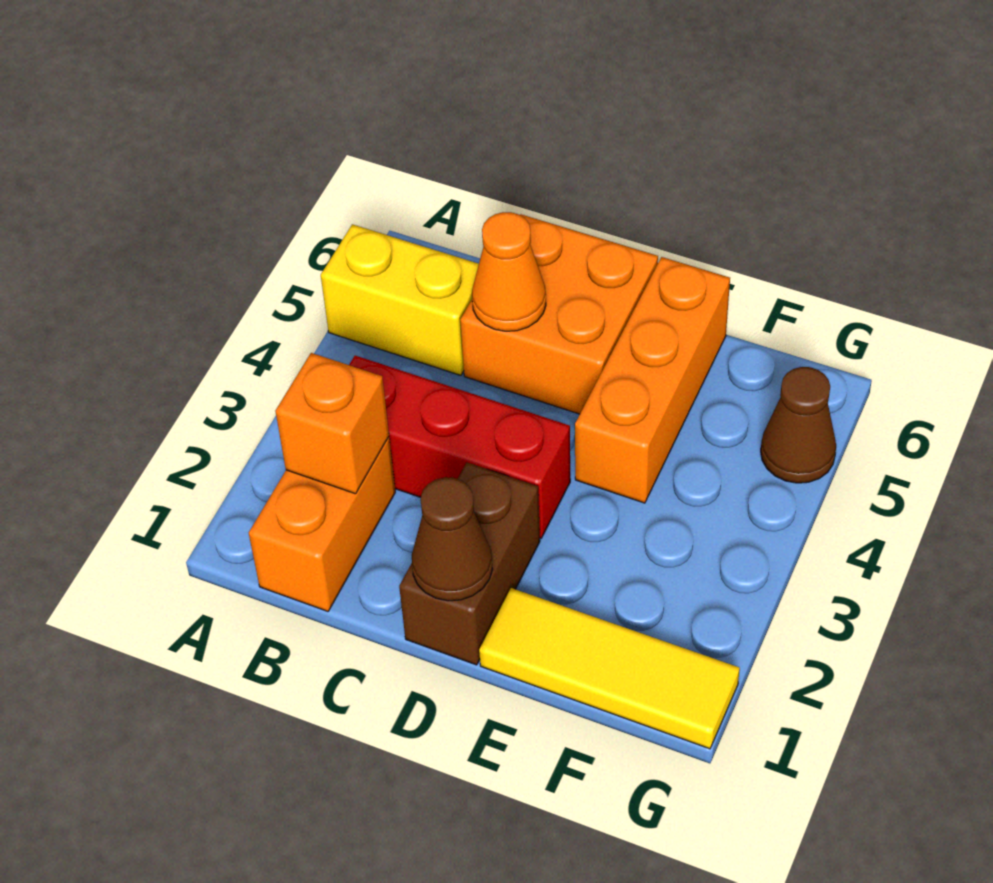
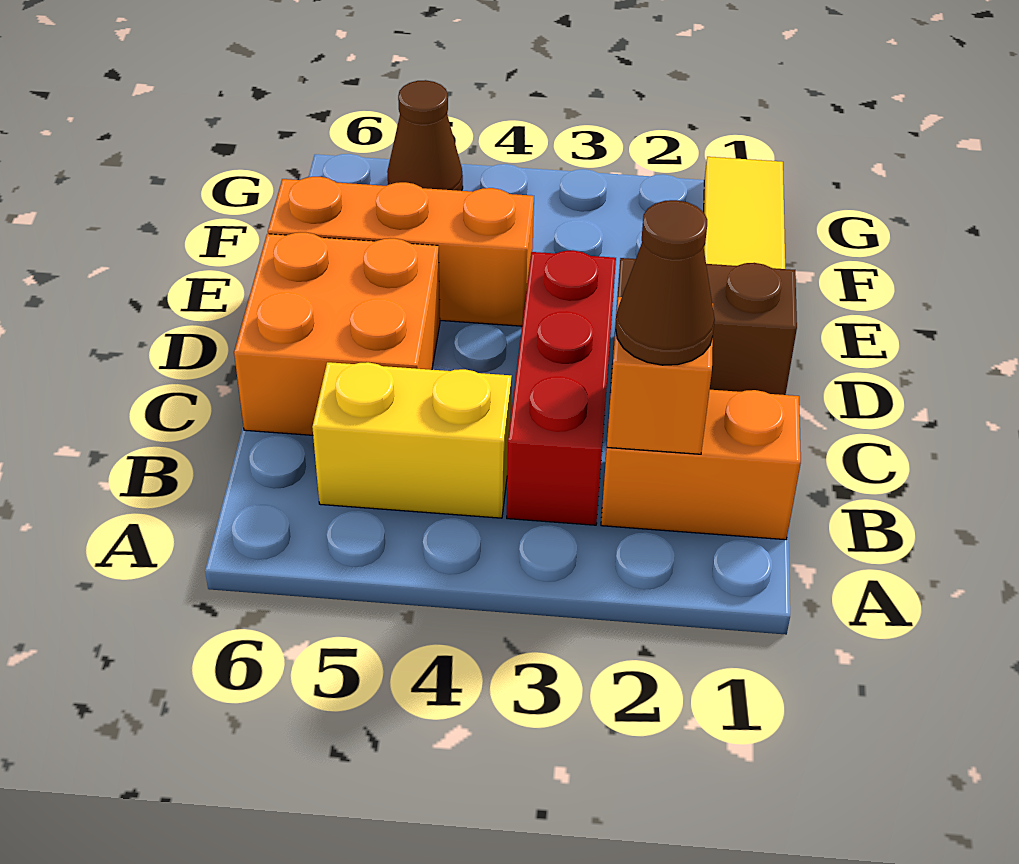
yellow brick A5:B5 level 1 -> yellow brick B4:B5 level 1
orange cone C5 level 2 -> none
brown cone D1 level 2 -> brown cone B2 level 3

